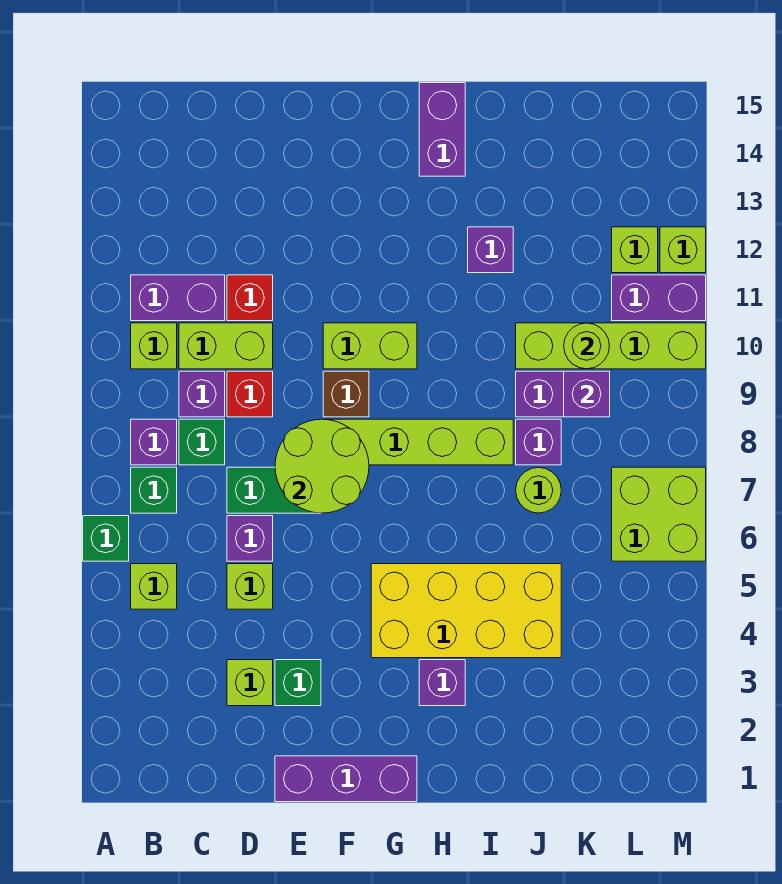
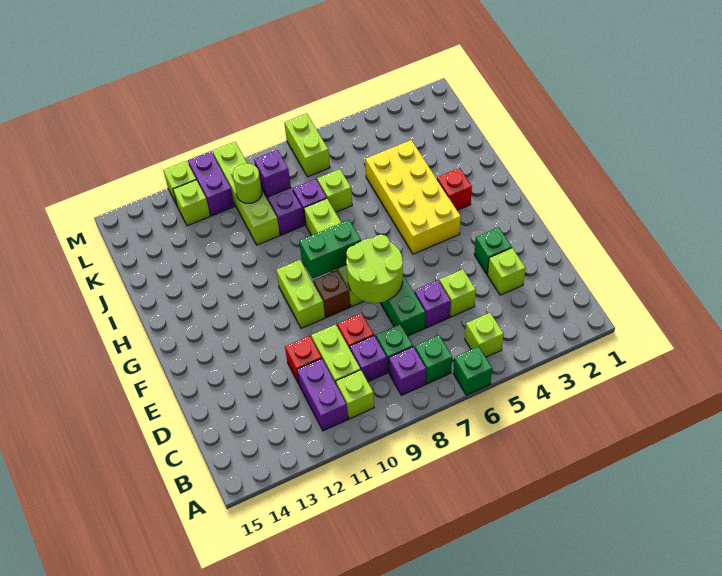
purple brick E1:G1 level 1 -> none
none -> green brick G8:G9 level 2
purple brick H3 level 1 -> red brick H3 level 1
purple brick H14:H15 level 1 -> none
purple brick I12 level 1 -> none
lime round brick J7 level 1 -> lime brick J7 level 1
lime brick L6:M7 level 1 -> lime brick L7:M7 level 1

